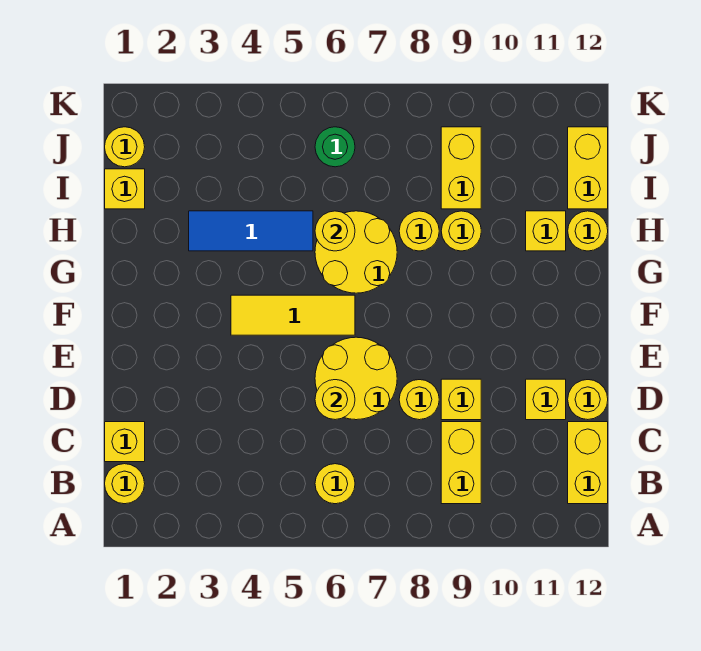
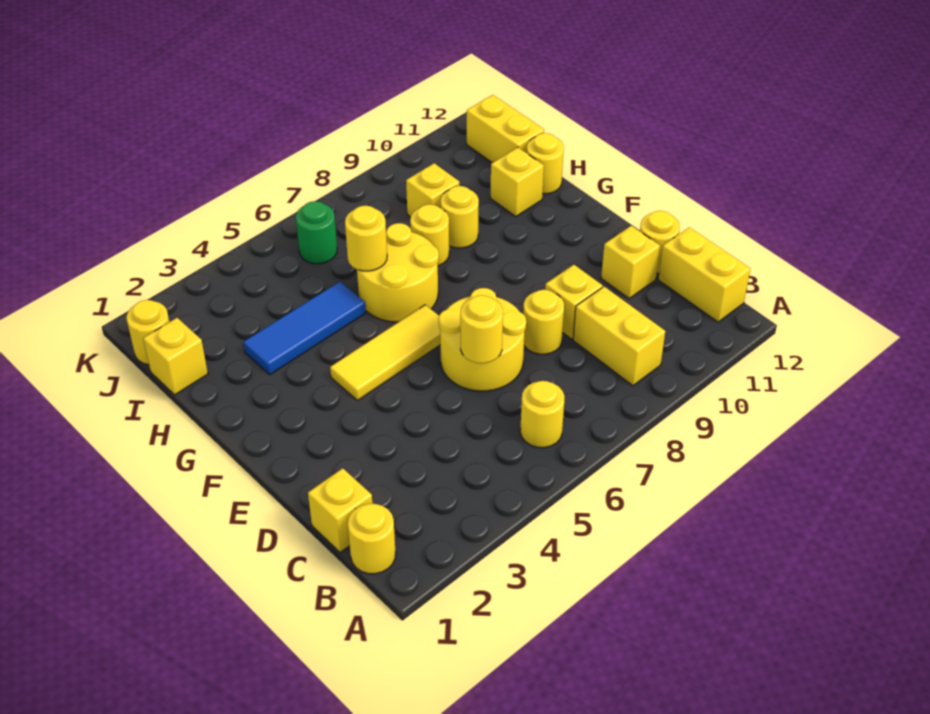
yellow brick I9:J9 level 1 -> yellow brick I9 level 1

